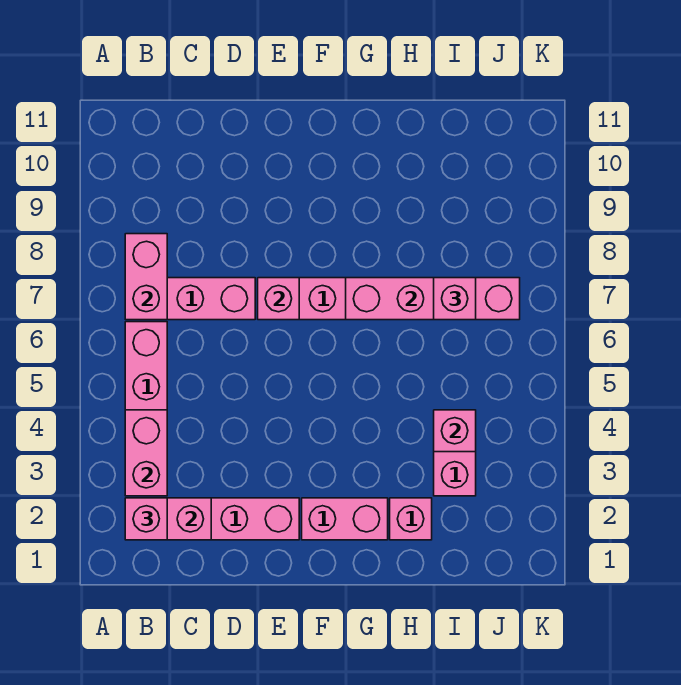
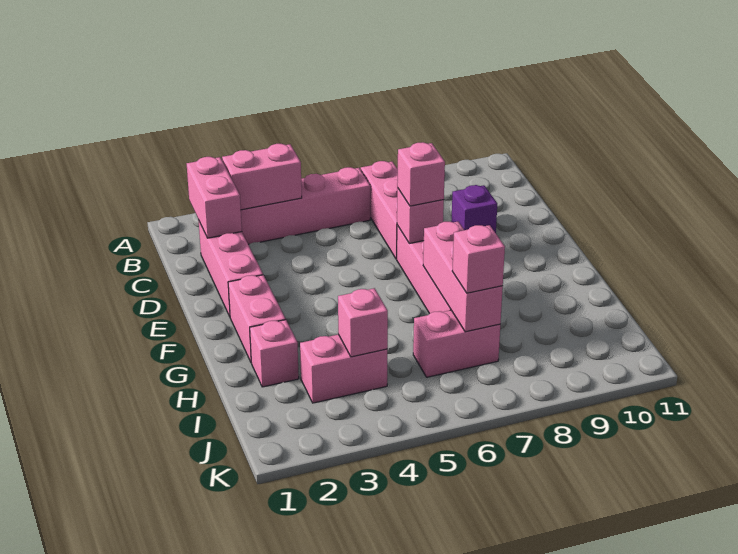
pink brick B2 level 3 -> pink brick E7 level 3
pink brick B7:B8 level 2 -> pink brick I6:I7 level 1
none -> purple brick D9 level 1
pink brick G7:J7 level 2 -> pink brick G7:I7 level 2

